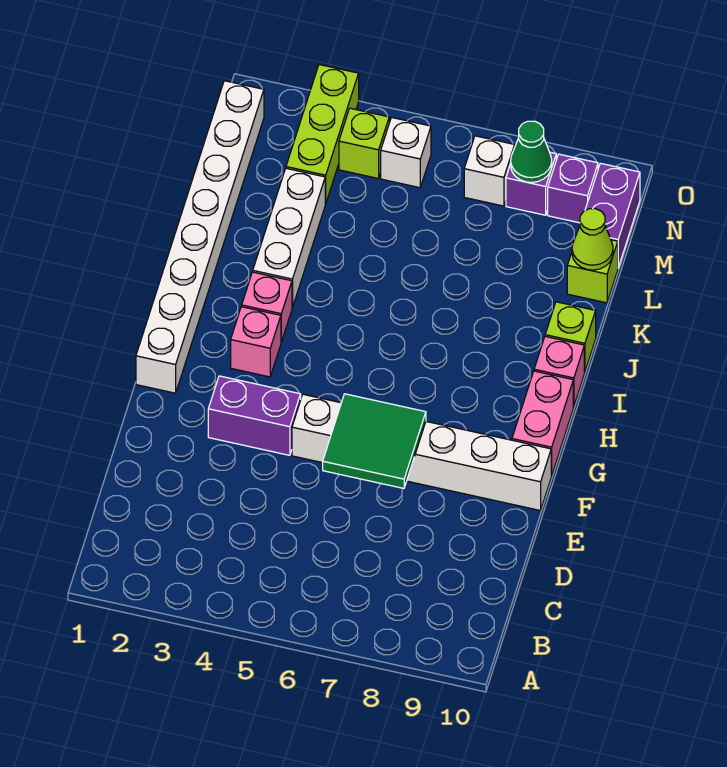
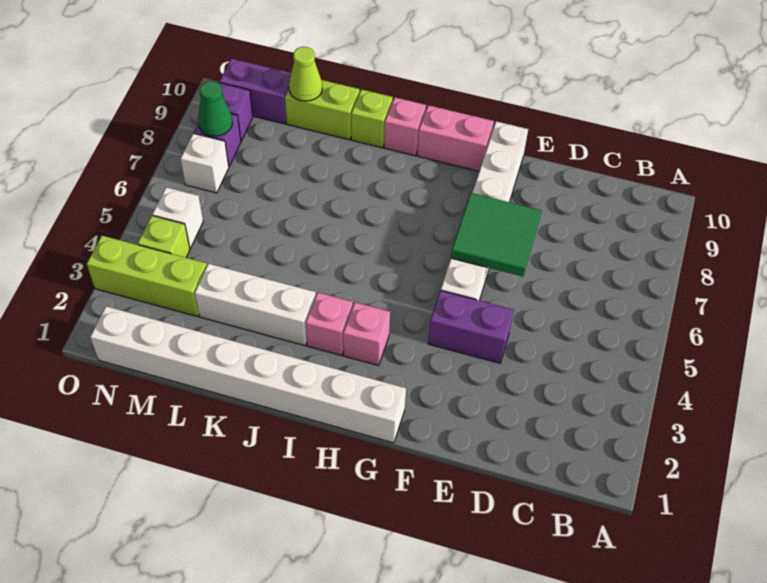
purple brick F3:F4 level 1 -> purple brick E4:F4 level 1
lime brick L10 level 1 -> lime brick K10:L10 level 1

